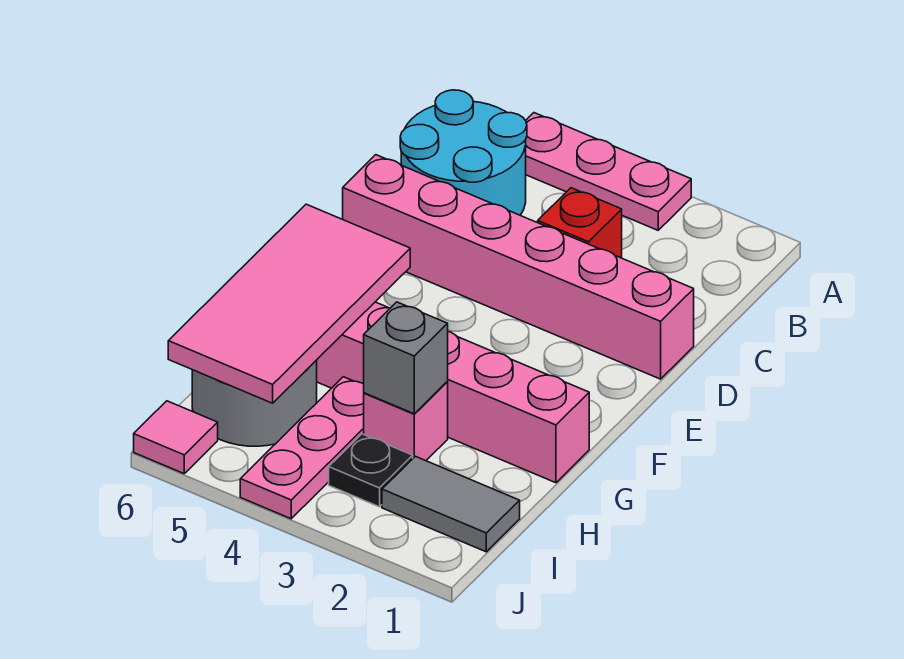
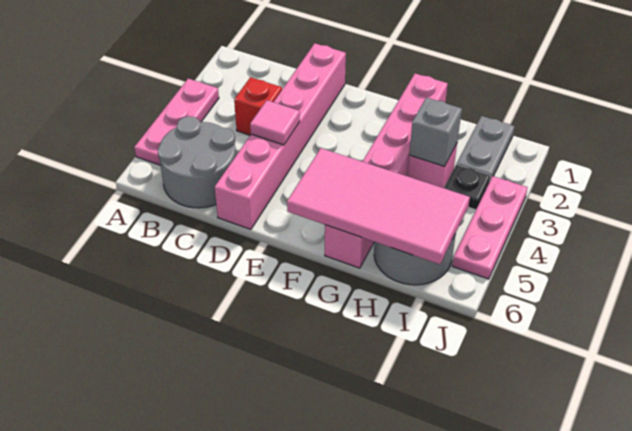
cyan round brick B5:C6 level 1 -> grey round brick B5:C6 level 1
pink plate H4:J4 level 1 -> pink plate J3:J5 level 1
grey tile I1:I2 level 1 -> grey plate I1:I2 level 1
pink tile J6 level 1 -> pink tile D4 level 2

